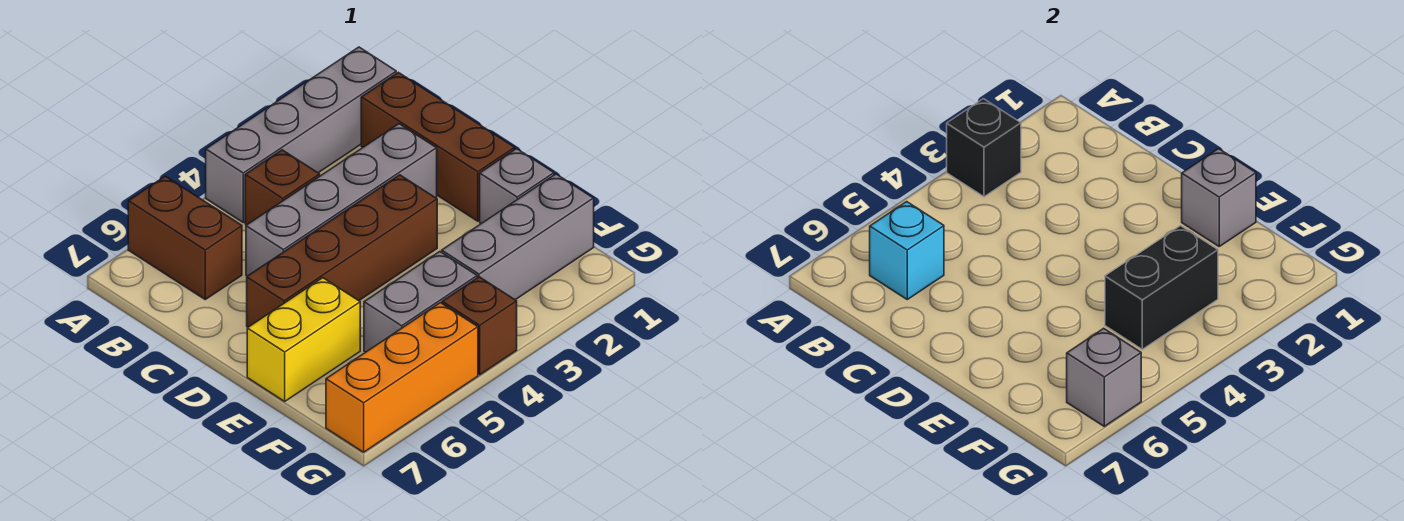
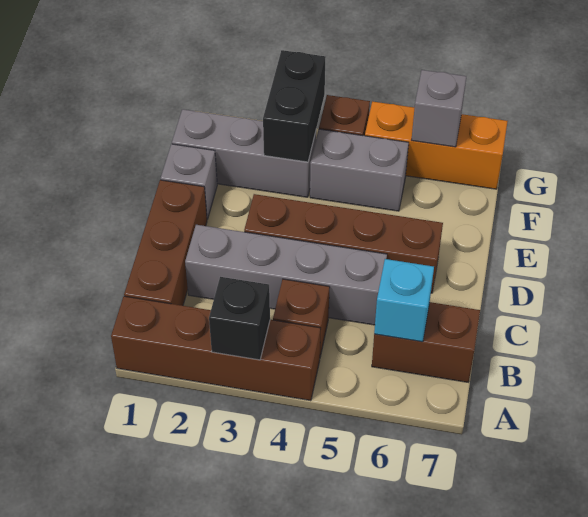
grey brick A1:A4 level 1 -> brown brick A1:A4 level 1
brown brick A6:B6 level 1 -> brown brick B6:B7 level 1
grey brick E1 level 2 -> none
yellow brick E6:E7 level 1 -> none
black brick F3:F4 level 2 -> black brick F3:G3 level 2

